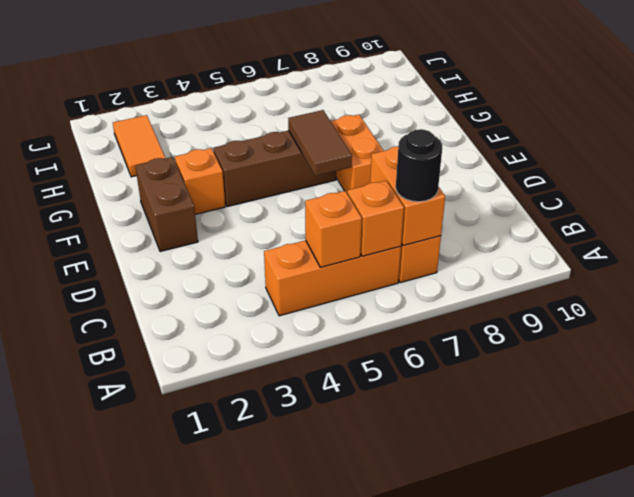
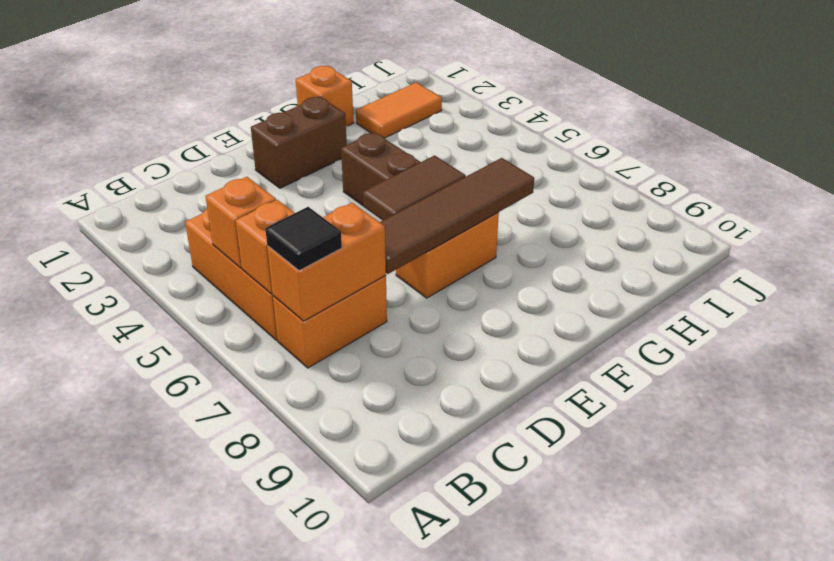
black round brick B7 level 3 -> black tile B7 level 3
none -> brown tile D7:G7 level 2
orange brick F3 level 1 -> orange brick G1 level 1

